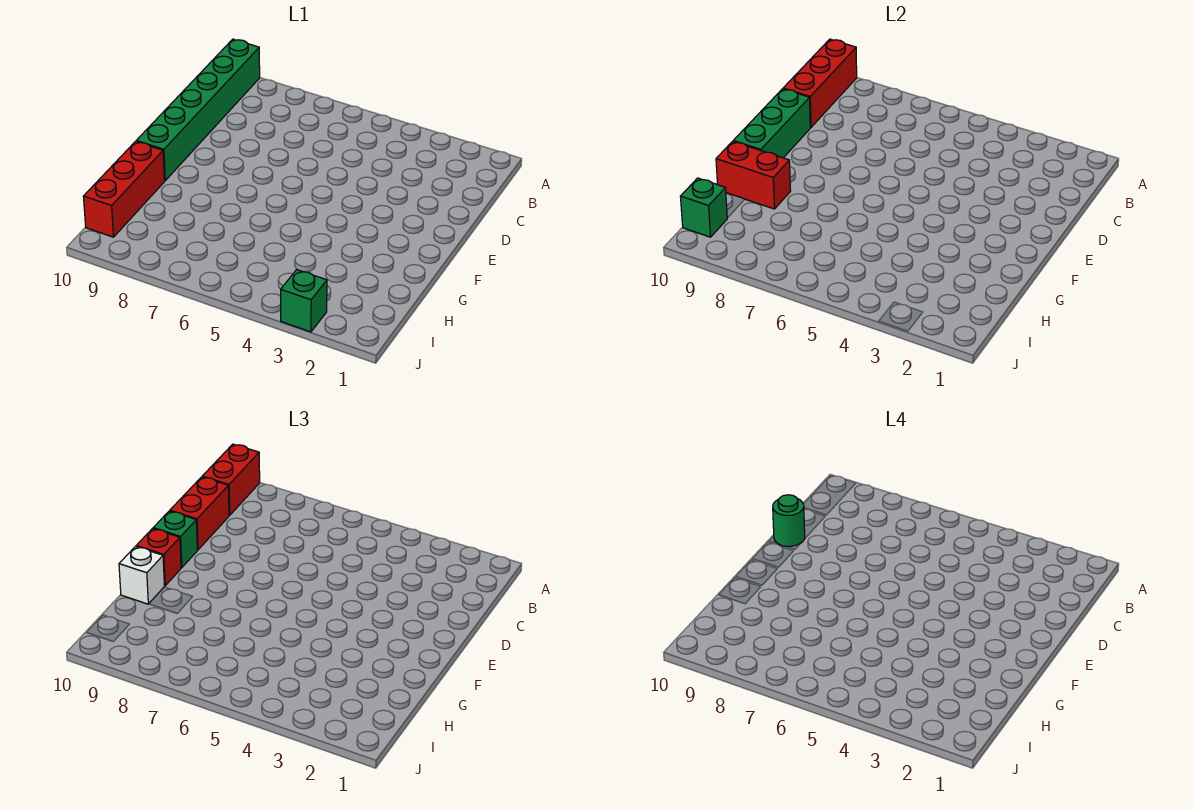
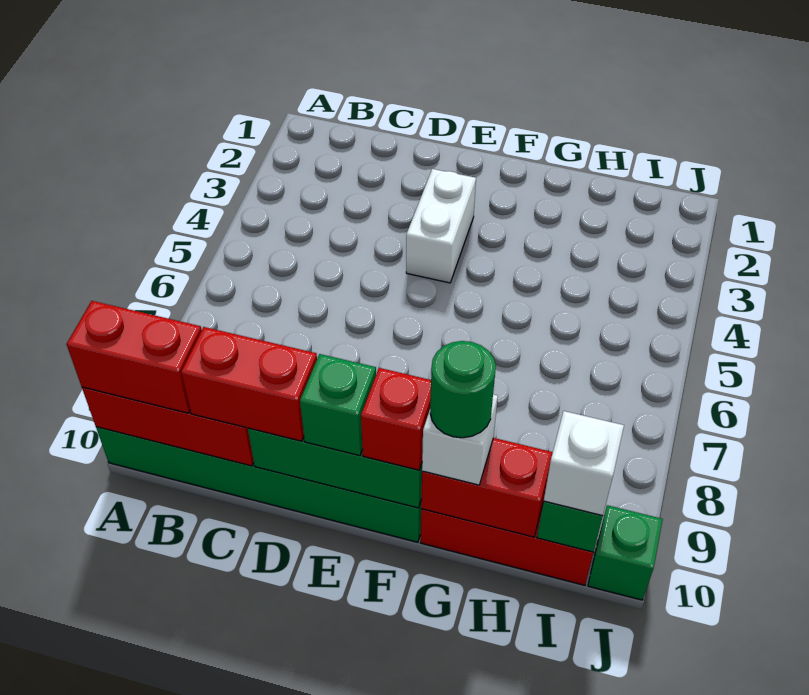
green round brick D10 level 4 -> green round brick G10 level 4
none -> white brick E3:E4 level 1
red brick G9:G10 level 2 -> red brick G10:H10 level 2
none -> white brick I10 level 3
green brick J3 level 1 -> green brick J10 level 1

